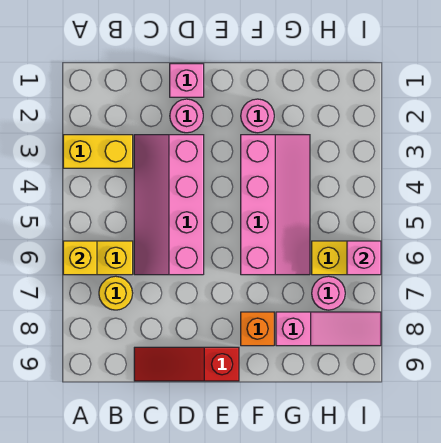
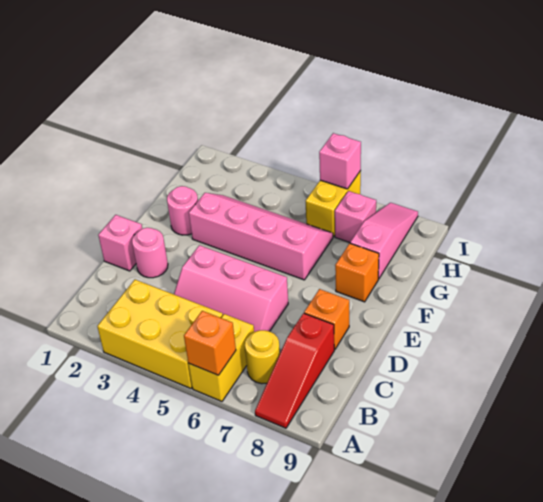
yellow brick A3:B3 level 1 -> yellow brick A3:B5 level 1
yellow brick A6 level 2 -> orange brick A6 level 2
pink slope C3:D6 level 1 top D -> pink slope C4:D6 level 1 top D
red slope C9:E9 level 1 top E -> red slope A8:C8 level 1 top C
none -> orange brick D8 level 1
pink round brick H7 level 1 -> pink brick H7 level 1

